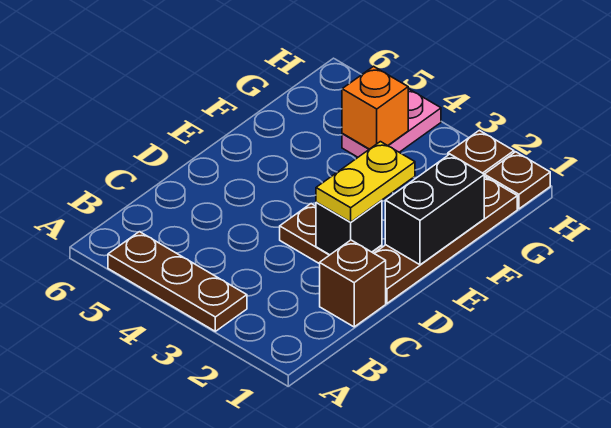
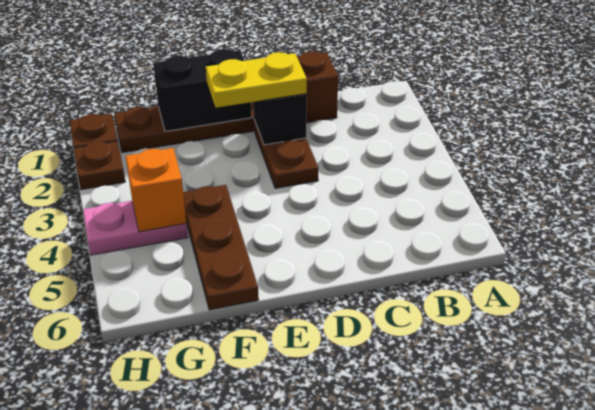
brown plate A3:A5 level 1 -> brown plate F4:F6 level 1

